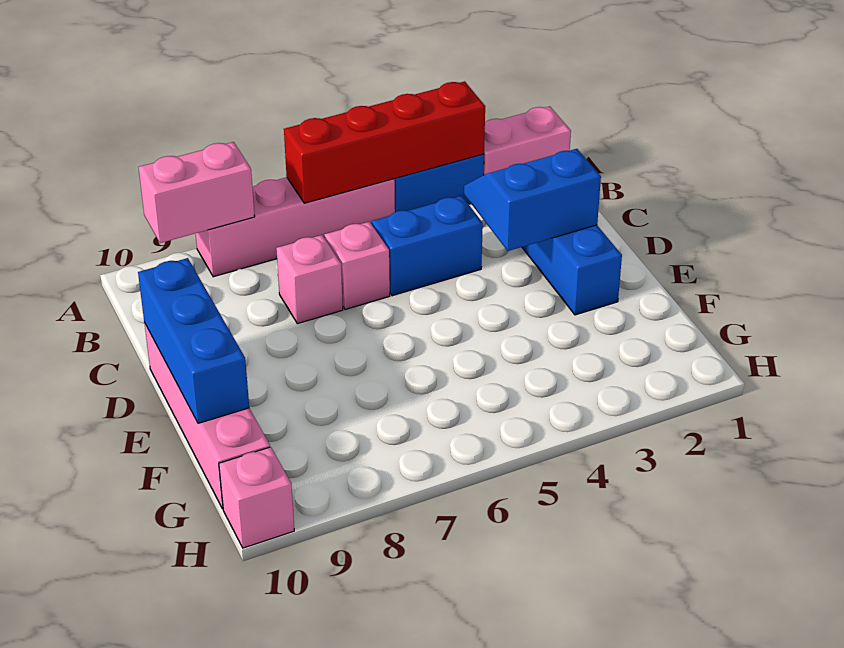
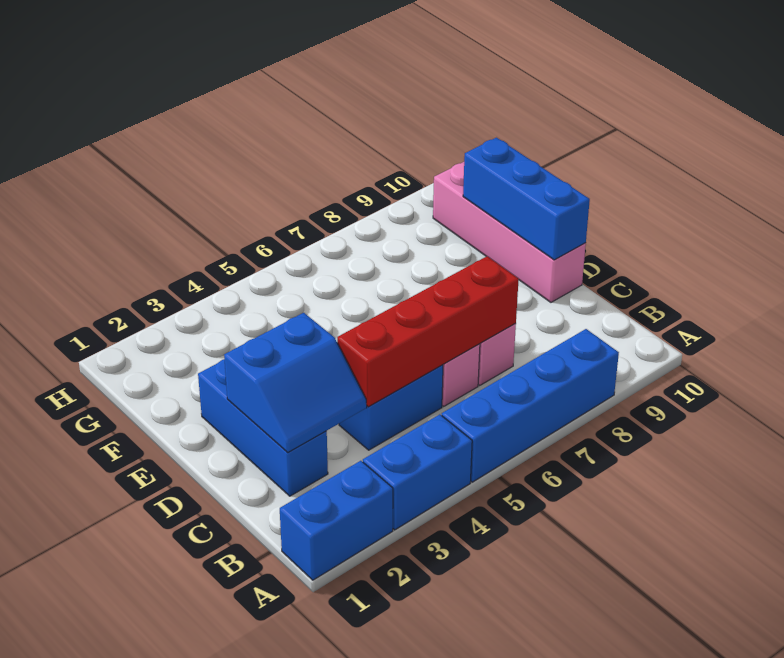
pink brick A1:A2 level 1 -> blue brick A1:A2 level 1
red brick A3:A6 level 2 -> red brick C4:C7 level 2
pink brick A5:A8 level 1 -> blue brick A5:A8 level 1
pink brick A8:A9 level 2 -> none
pink brick H10 level 1 -> none

